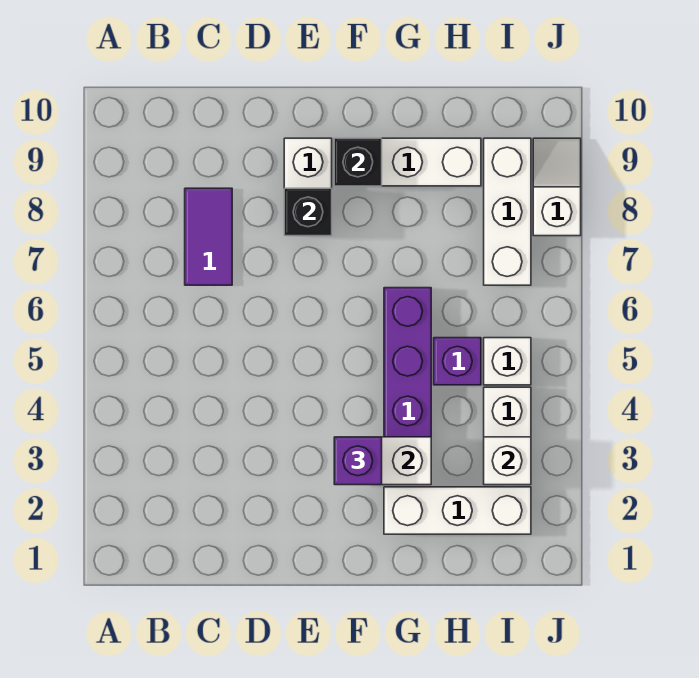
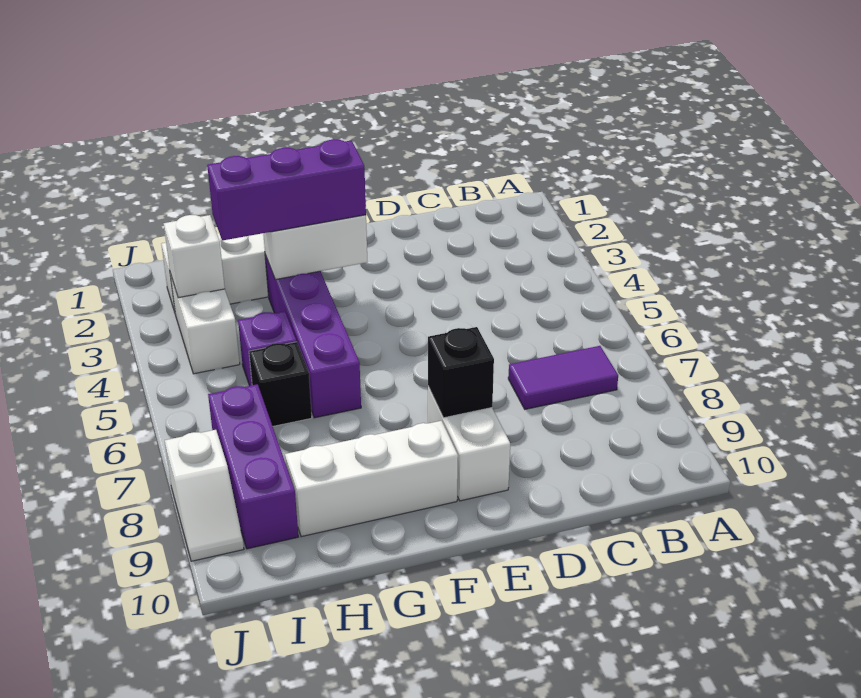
purple tile C7:C8 level 1 -> purple tile B7:C7 level 1
purple brick F3 level 3 -> purple brick F3:H3 level 3
black brick F9 level 2 -> black brick H6 level 1
white brick I5 level 1 -> none
white brick I7:I9 level 1 -> purple brick I7:I9 level 1

